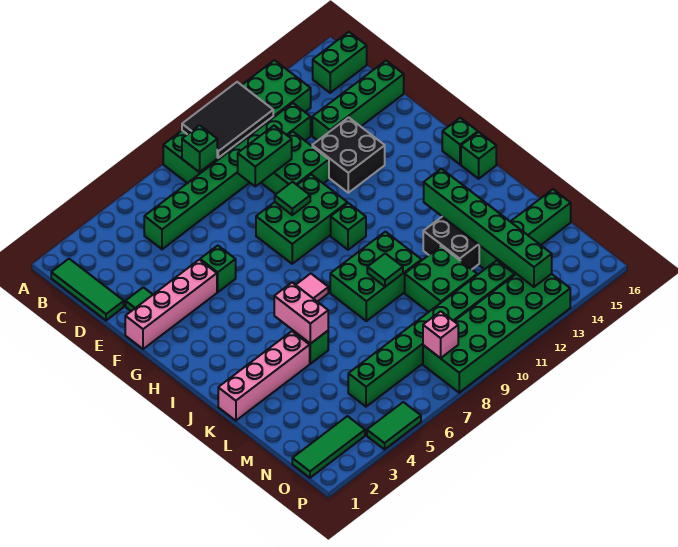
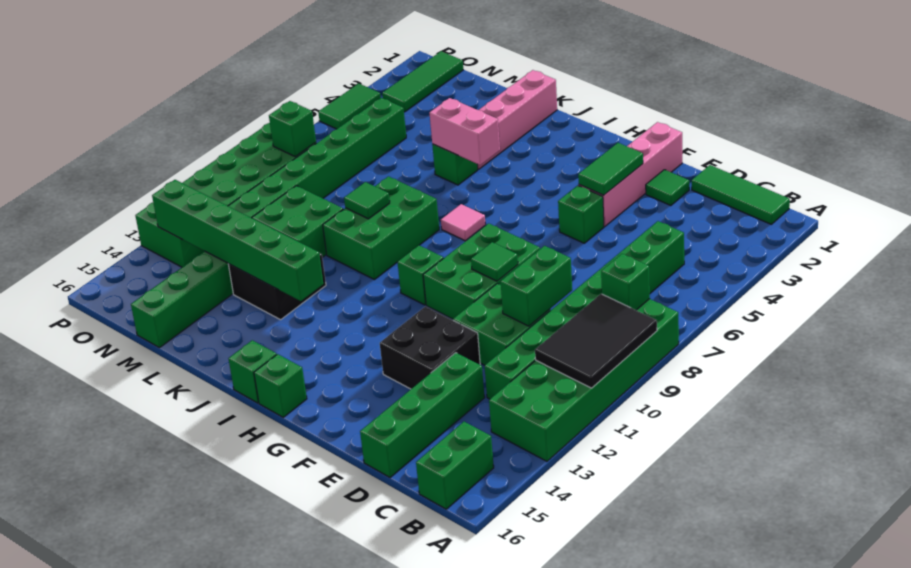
none -> green tile F3:F4 level 2
pink brick O8 level 2 -> green brick O8 level 2

